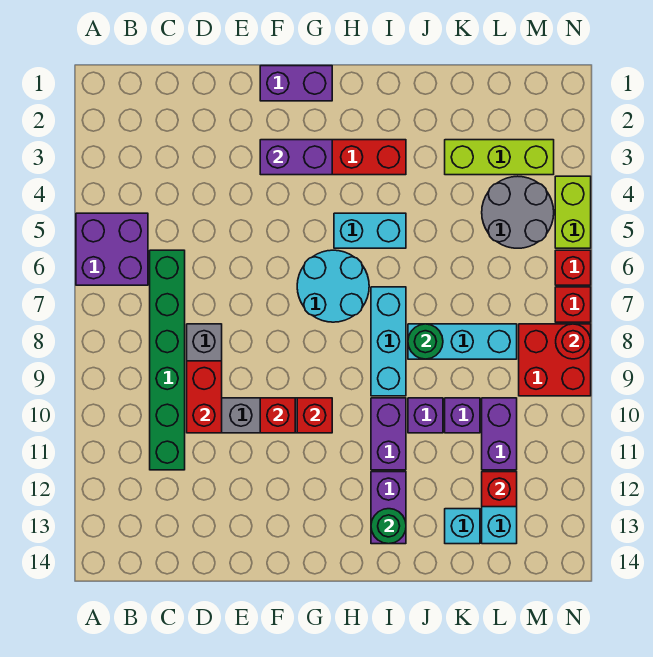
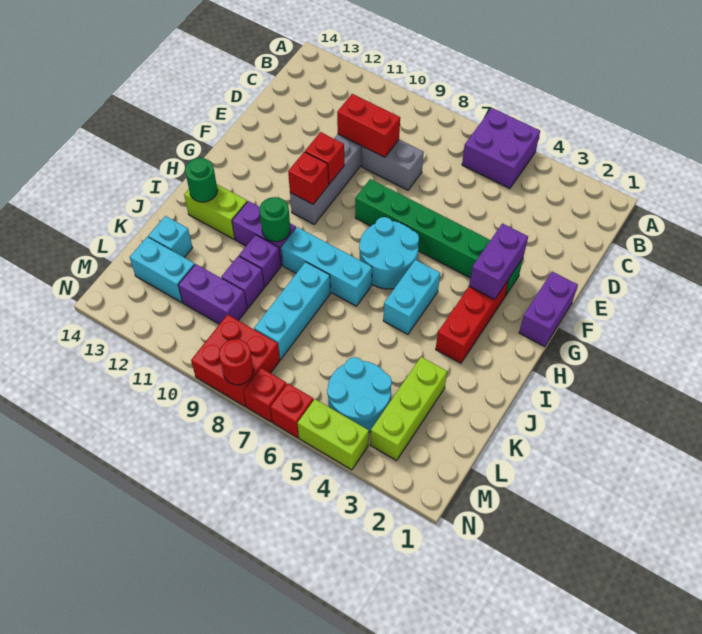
green brick C6:C11 level 1 -> green brick F3:F8 level 1
purple brick I12:I13 level 1 -> lime brick I12:I13 level 1
green round brick J8 level 2 -> green round brick I10 level 2
grey round brick L4:M5 level 1 -> cyan round brick L4:M5 level 1
red brick L12 level 2 -> none

